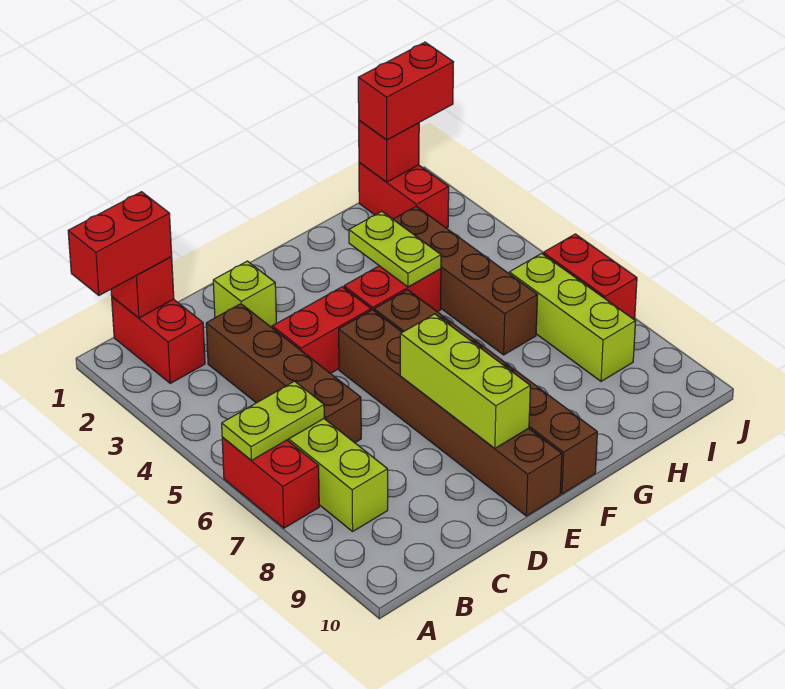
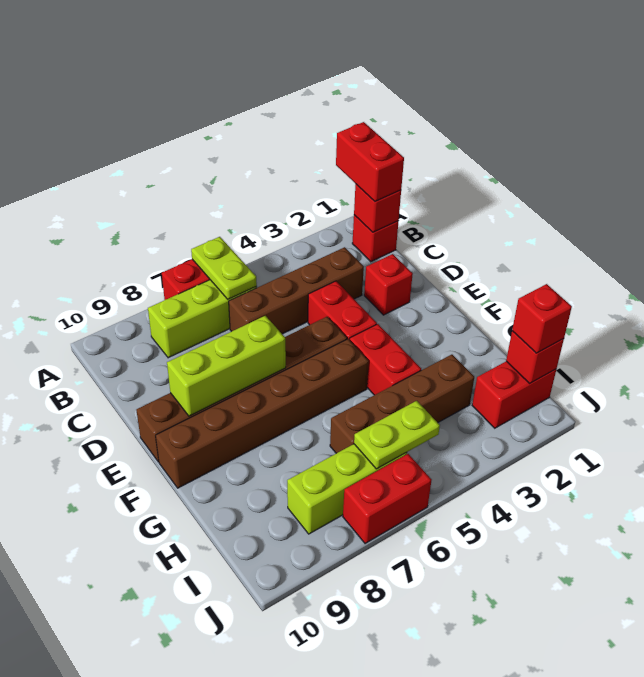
red brick B1:B2 level 1 -> red brick B1 level 1
lime brick D2 level 1 -> red brick D2 level 1
lime plate G3:G4 level 2 -> lime plate I5:I6 level 2
red brick I1:J1 level 3 -> red brick I1 level 3

